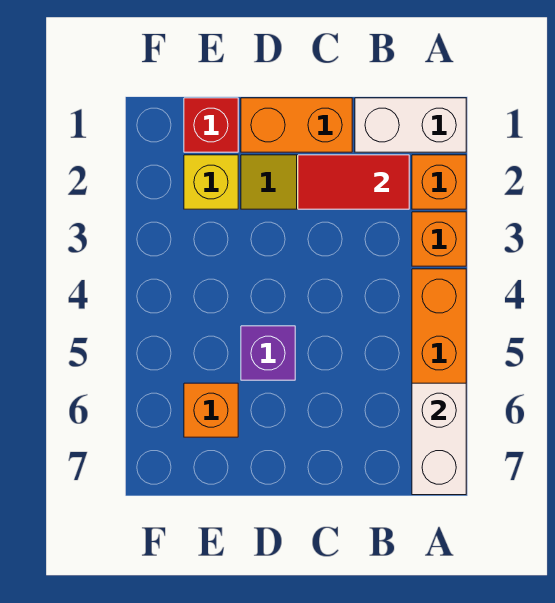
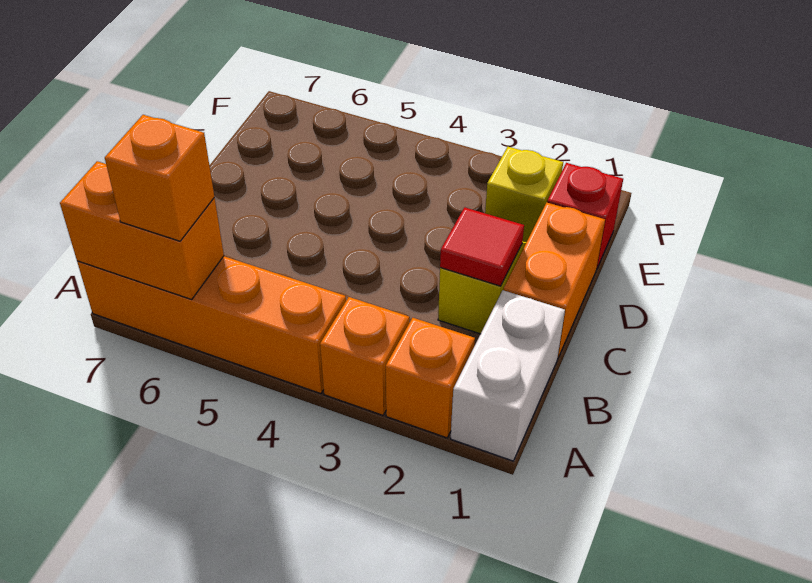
white brick A6:A7 level 2 -> orange brick A6:A7 level 2
red tile B2:C2 level 2 -> red tile C2 level 2
purple brick D5 level 1 -> none
orange brick E6 level 1 -> orange brick A6 level 3

